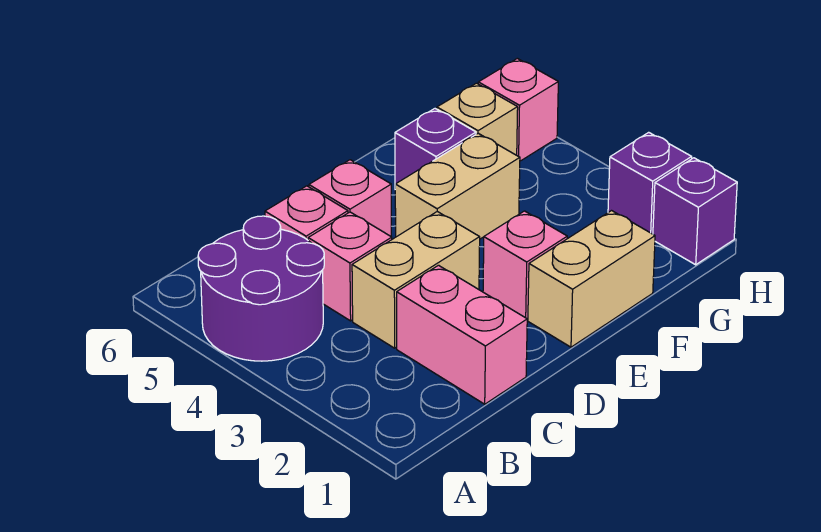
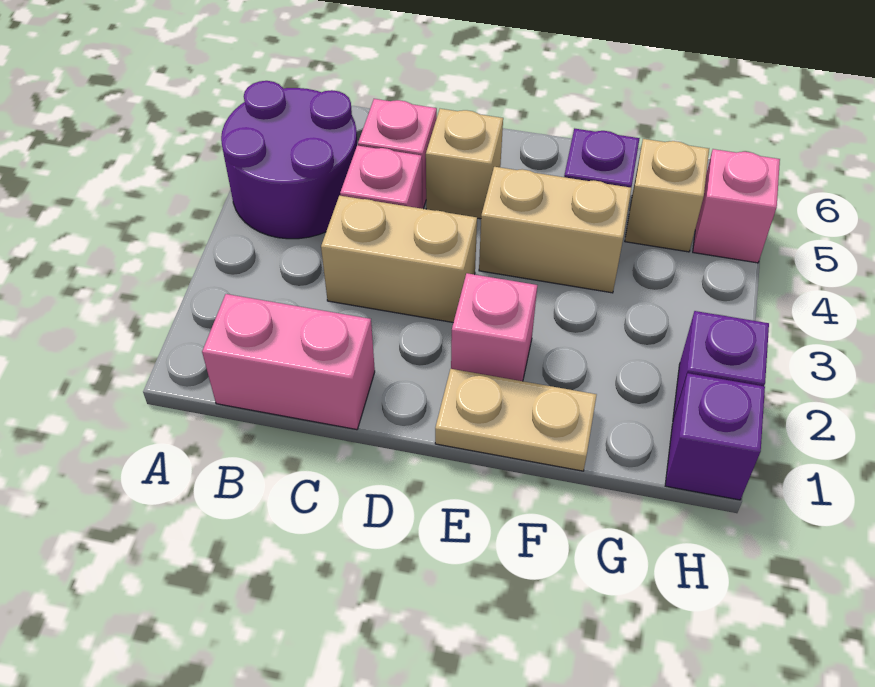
pink brick C1:C2 level 1 -> pink brick B1:C1 level 1
pink brick D5 level 1 -> tan brick D5 level 1
tan brick E1:F1 level 1 -> tan plate E1:F1 level 1

